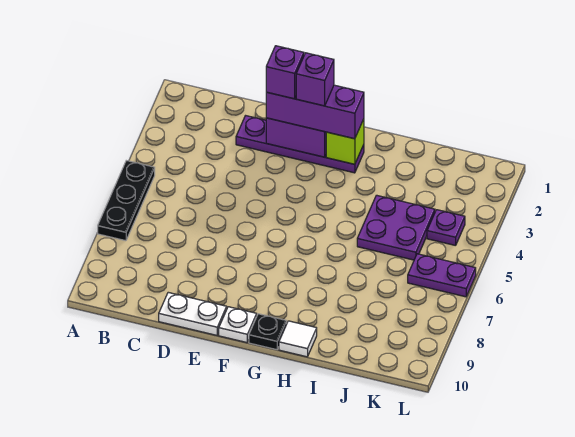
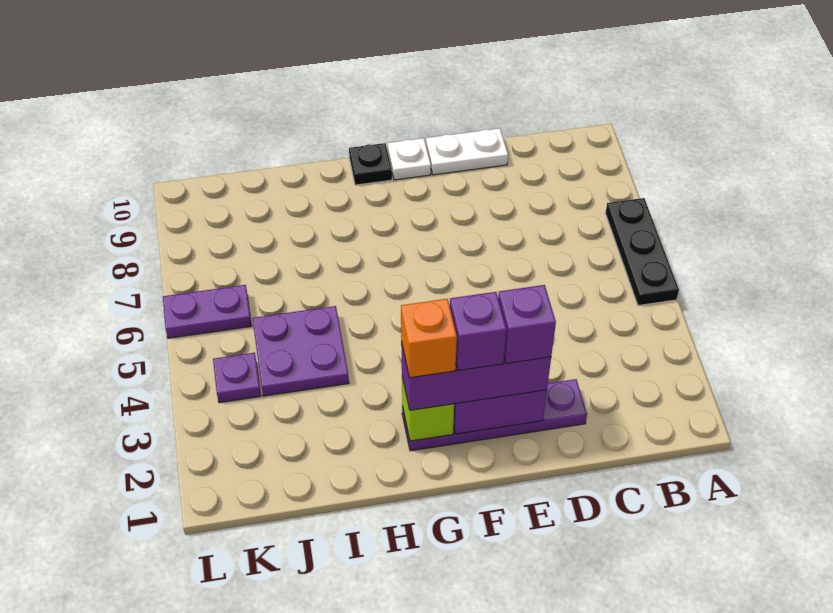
none -> orange brick G2 level 4
white tile H10 level 1 -> none

